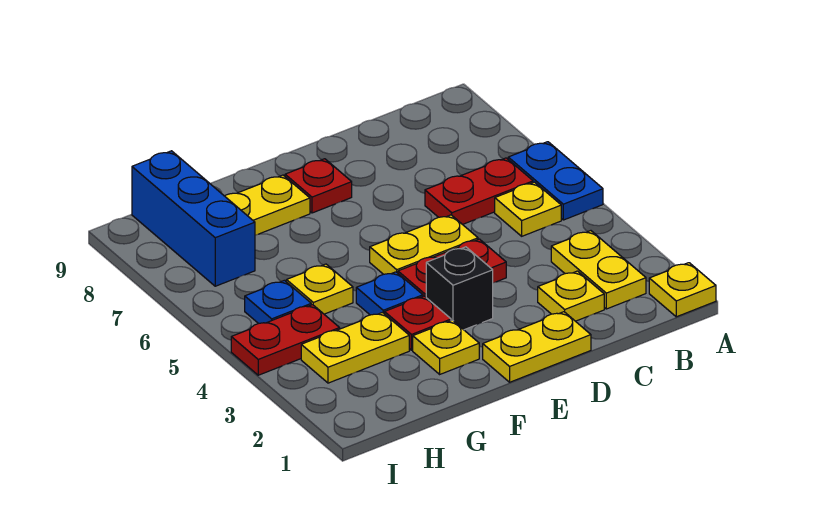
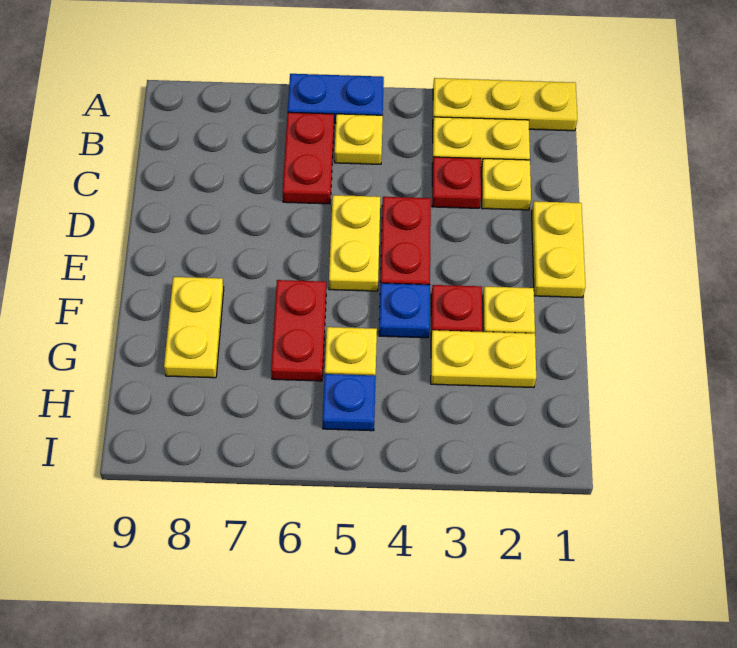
yellow plate A1 level 1 -> yellow plate A1:A3 level 1
black brick E3 level 1 -> none
red plate E8 level 1 -> red plate C3 level 1
yellow plate G3:H3 level 1 -> yellow plate G2:G3 level 1
red plate H4:I4 level 1 -> red plate F6:G6 level 1
blue brick H7:H9 level 1 -> none

